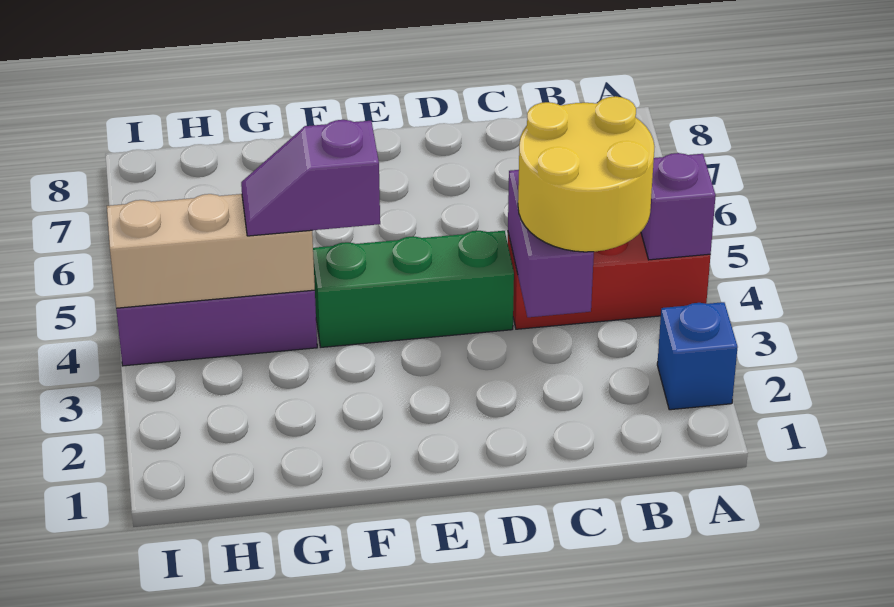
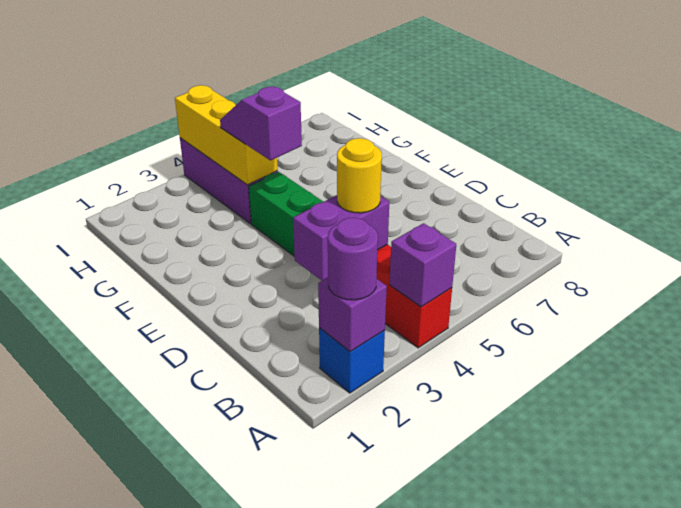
none -> purple brick A2 level 2
none -> purple round brick A2 level 3
yellow round brick B3:C4 level 3 -> yellow round brick C4 level 3
tan brick G4:I4 level 2 -> yellow brick G4:I4 level 2

